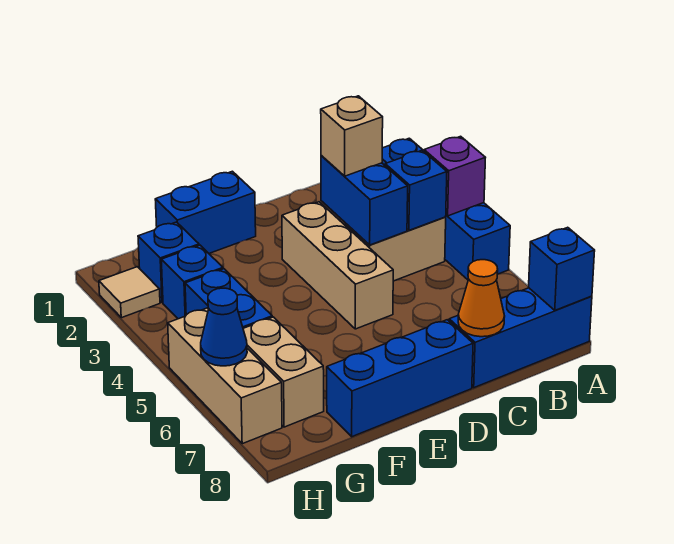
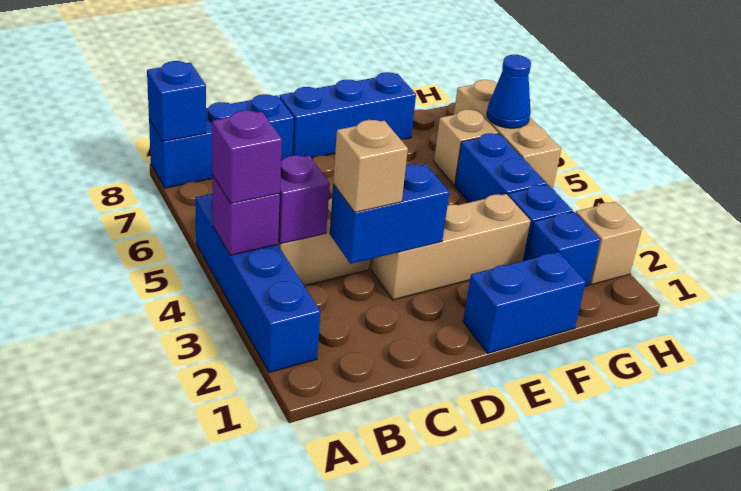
none -> purple brick A4 level 3
blue brick B4 level 2 -> purple brick B4 level 2
blue brick C3:C4 level 2 -> blue brick C3:D3 level 2
orange cone C8 level 2 -> none
tan brick D3:D5 level 1 -> tan brick D3:F3 level 1
tan brick G6:G7 level 1 -> tan brick G6 level 1
tan tile H2 level 1 -> tan brick H2 level 1

